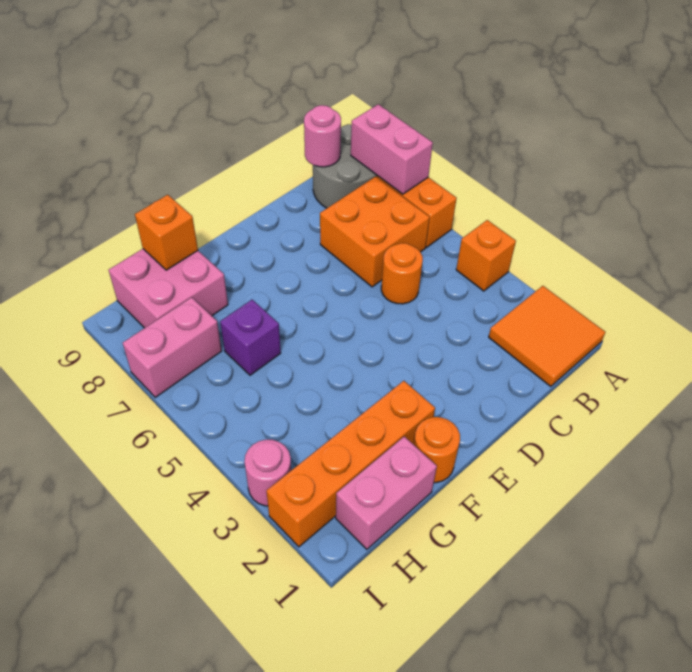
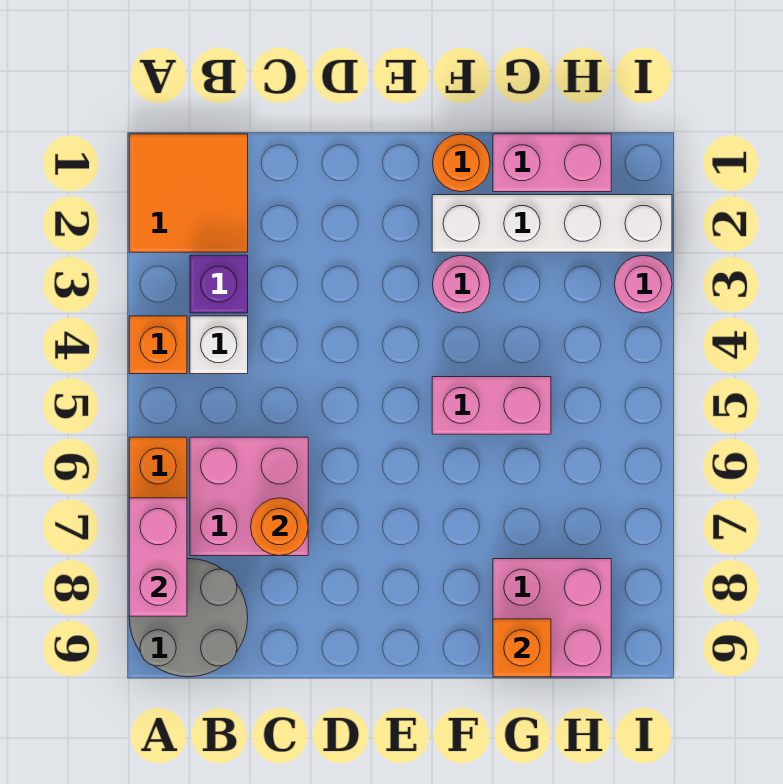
none -> white brick B4 level 1
orange brick B6:C7 level 1 -> pink brick B6:C7 level 1
pink round brick B9 level 2 -> pink round brick F3 level 1
orange round brick C5 level 1 -> orange round brick C7 level 2
orange brick F2:I2 level 1 -> white brick F2:I2 level 1
purple brick G6 level 1 -> purple brick B3 level 1
pink brick H7:I7 level 1 -> pink brick F5:G5 level 1

